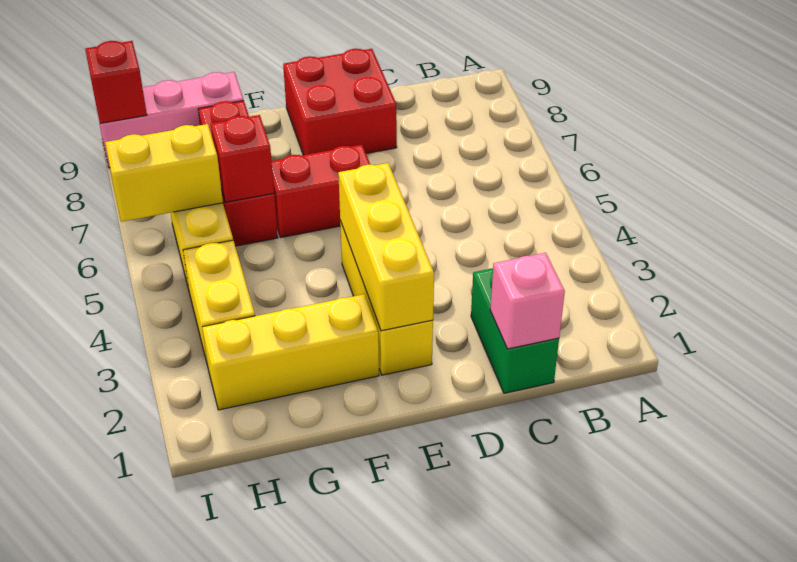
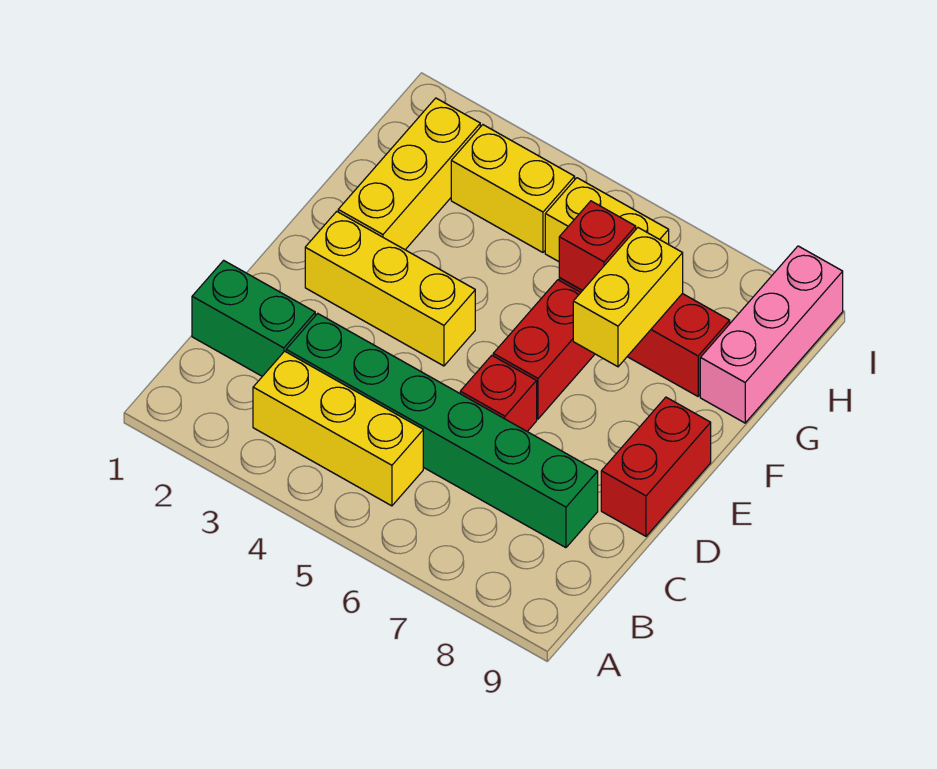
pink brick C1 level 2 -> none
none -> green brick C3:C8 level 1
red brick D8:E9 level 1 -> red brick D9:E9 level 1
yellow brick E2:E4 level 2 -> yellow brick B3:B5 level 1
yellow brick H6:I6 level 2 -> yellow brick F7:G7 level 2
red brick I9 level 2 -> red brick D6 level 1

